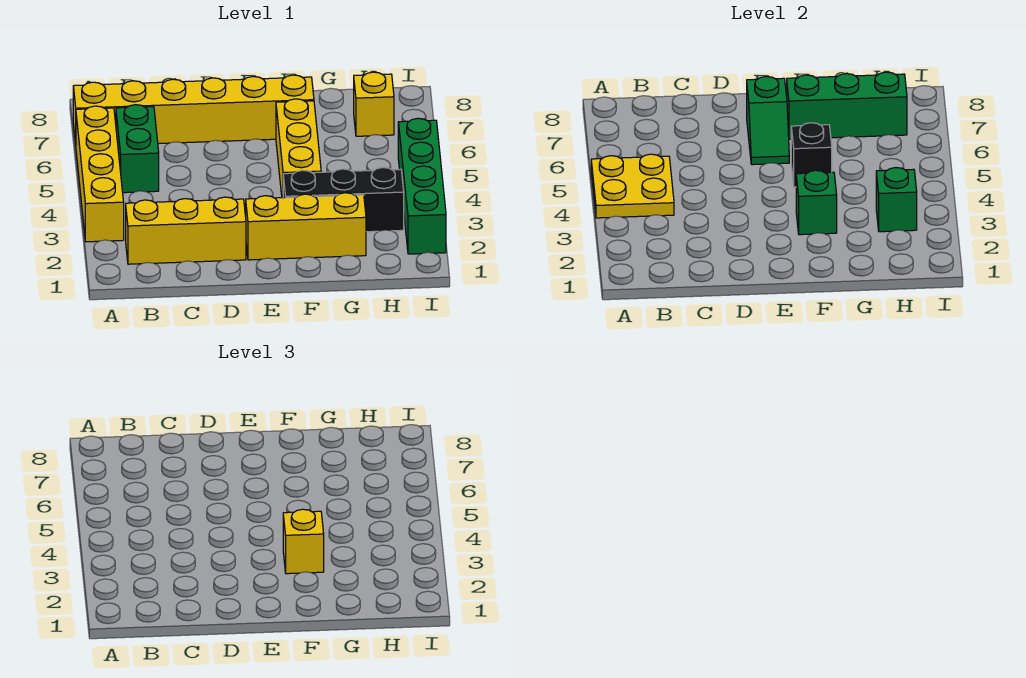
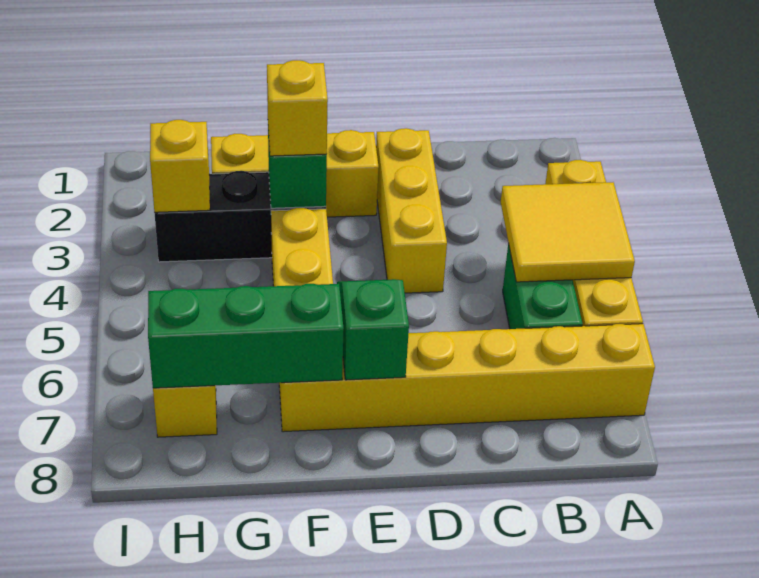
yellow plate A4:B5 level 2 -> yellow tile A4:B5 level 2
yellow brick B2:D2 level 1 -> yellow brick D2:D4 level 1
black brick F5 level 2 -> none
green brick H3 level 2 -> yellow brick H3 level 2
green brick I2:I5 level 1 -> none

